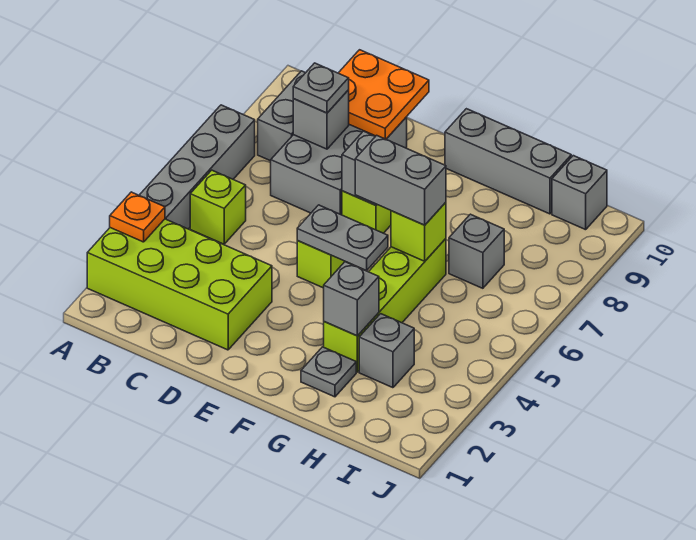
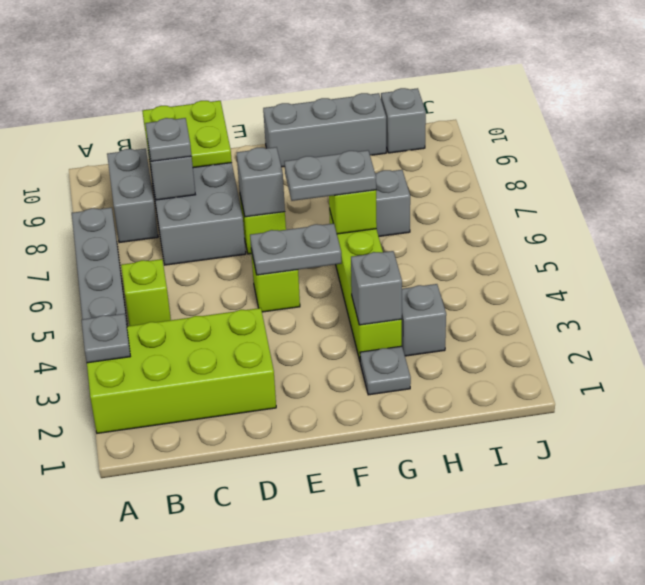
orange plate A3 level 2 -> grey plate A3 level 2
orange plate C9:D10 level 2 -> lime plate C9:D10 level 2
grey brick F6:G6 level 3 -> grey plate F6:G6 level 3

